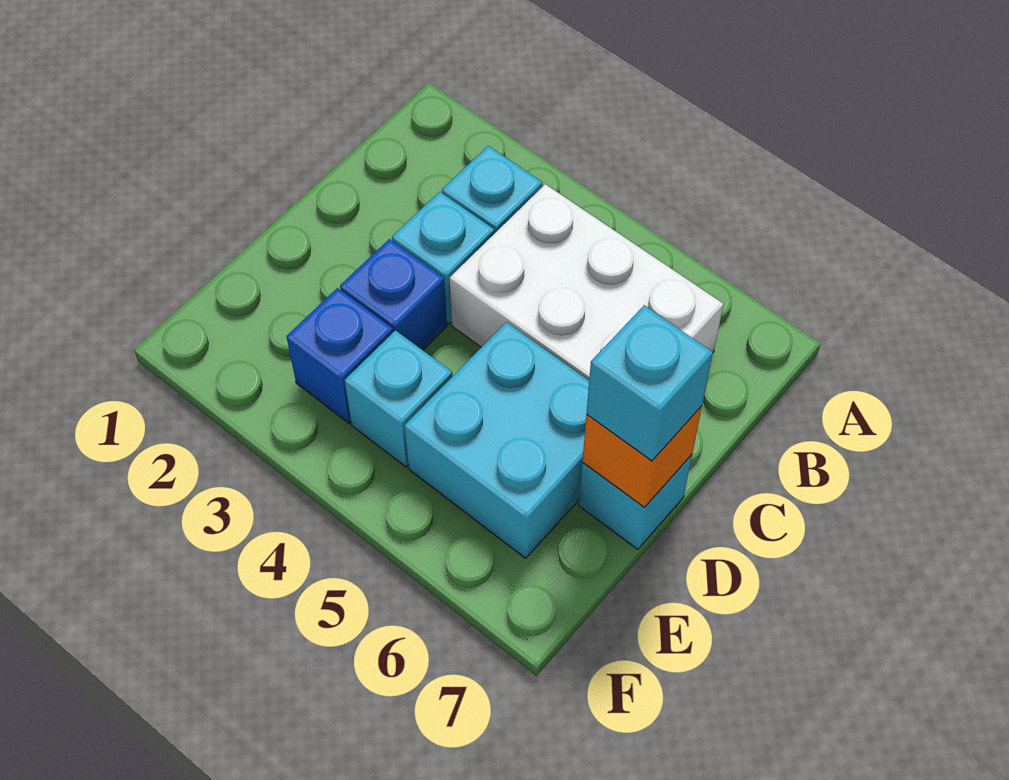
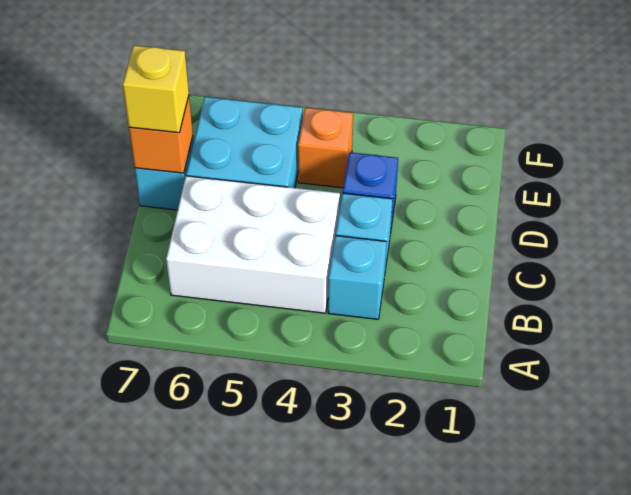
cyan brick D7 level 3 -> yellow brick D7 level 3
blue brick E3 level 1 -> none
cyan brick E4 level 1 -> orange brick E4 level 1

